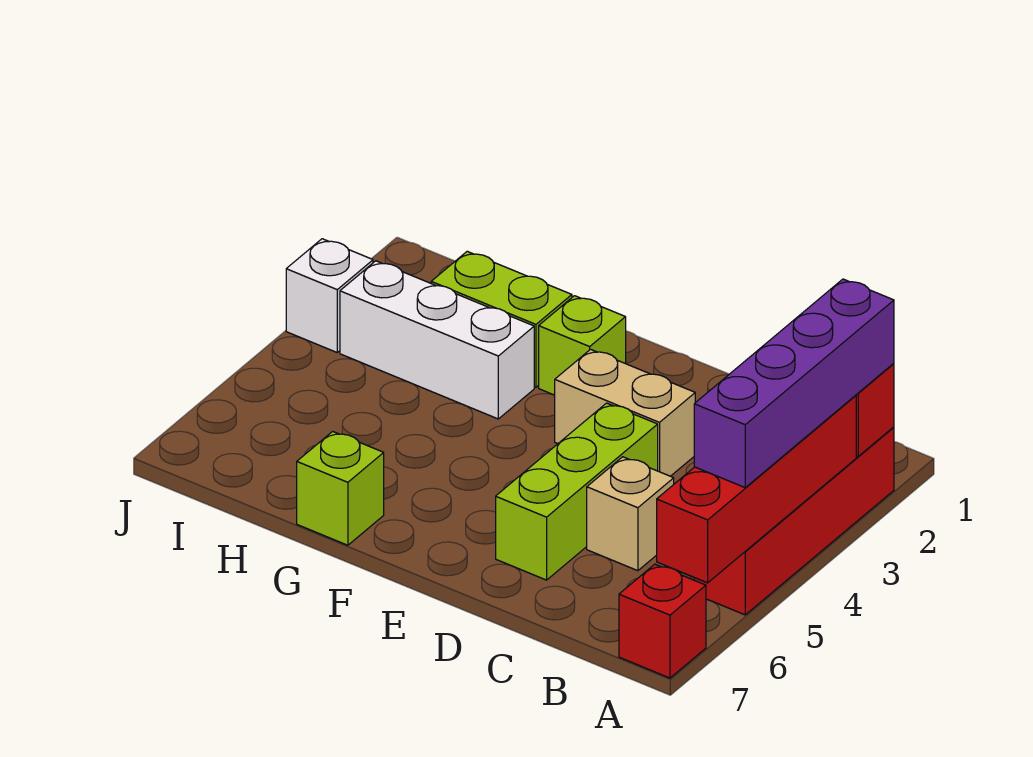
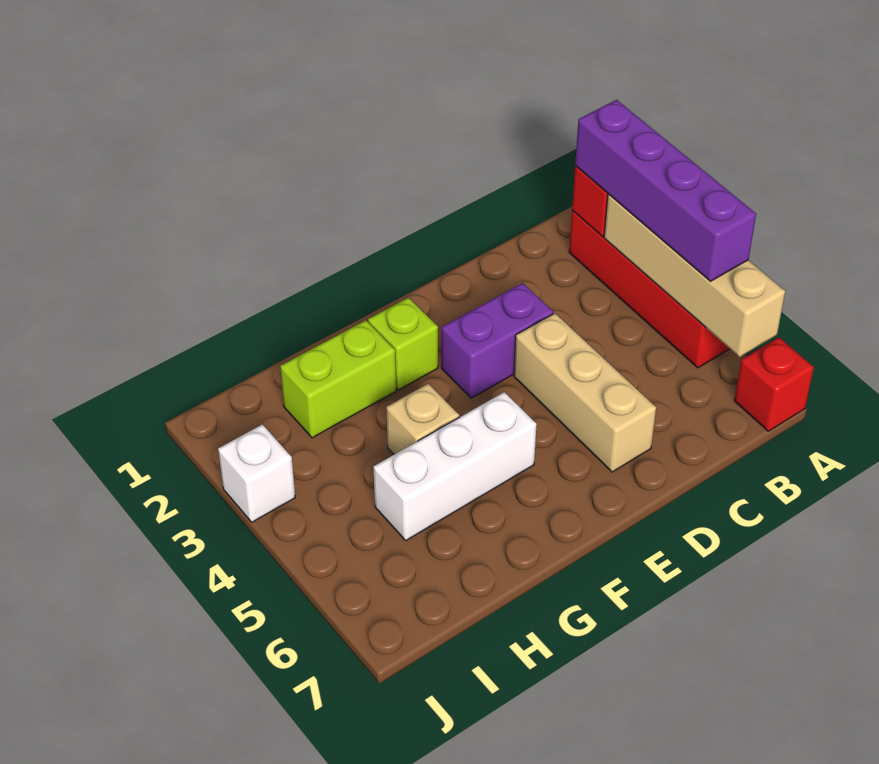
red brick A3:A6 level 2 -> tan brick A3:A6 level 2
tan brick C5 level 1 -> tan brick G4 level 1
tan brick D3:E3 level 1 -> purple brick D3:E3 level 1
lime brick D4:D6 level 1 -> tan brick D4:D6 level 1
white brick G3:I3 level 1 -> white brick F5:H5 level 1
lime brick G7 level 1 -> none

